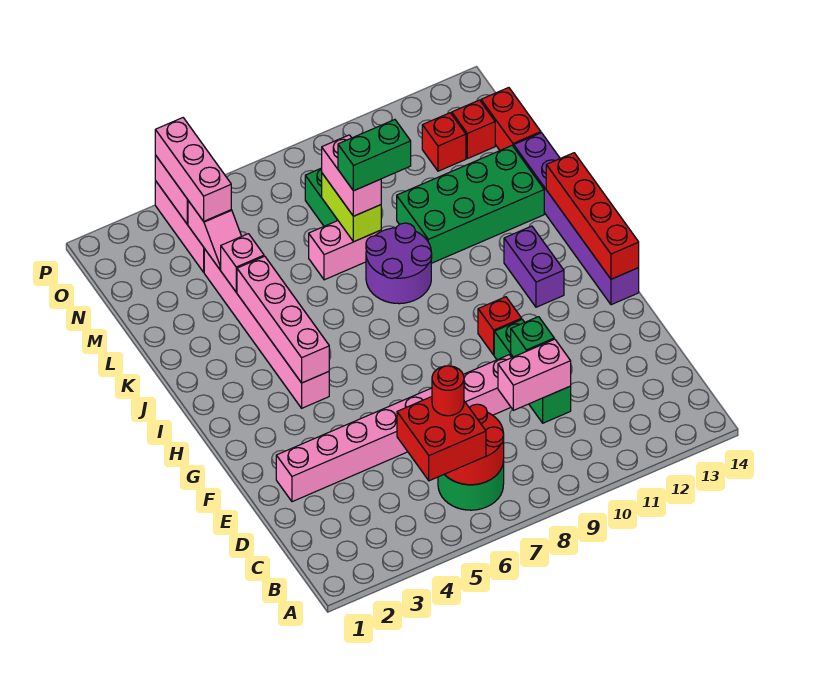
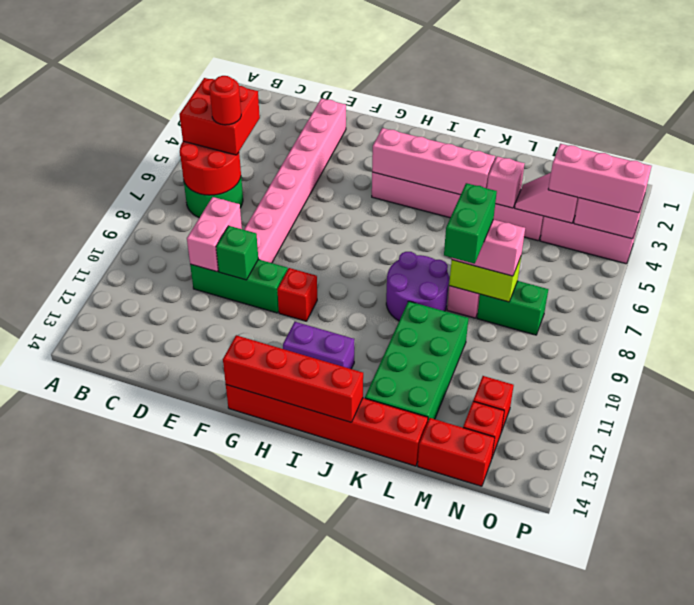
purple brick G14:L14 level 1 -> red brick G14:L14 level 1

